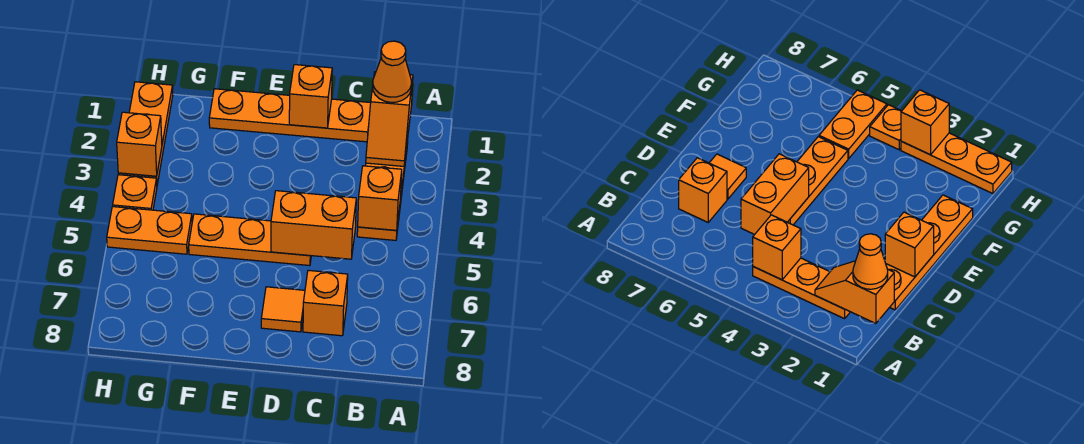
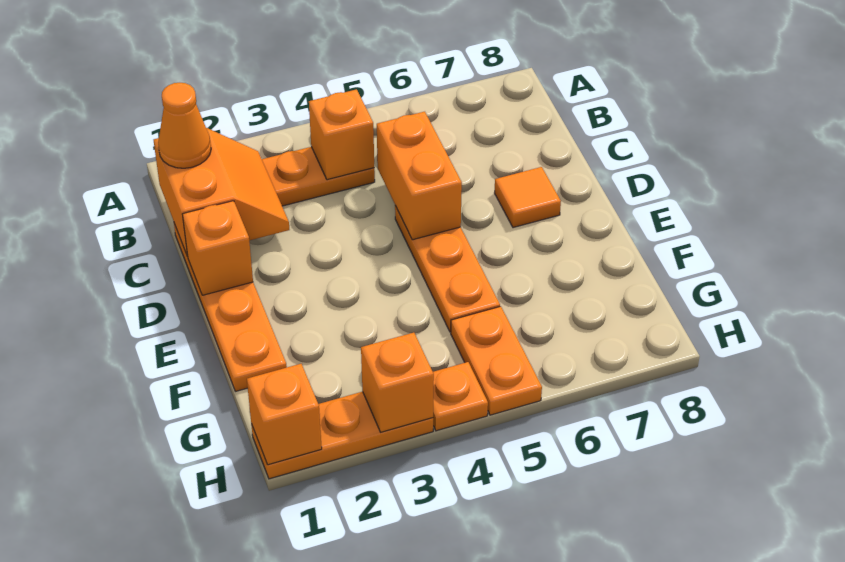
orange slope B1:B2 level 2 top 1 -> orange slope B1:C2 level 2 top 1
orange brick C7 level 1 -> orange brick H1 level 2

